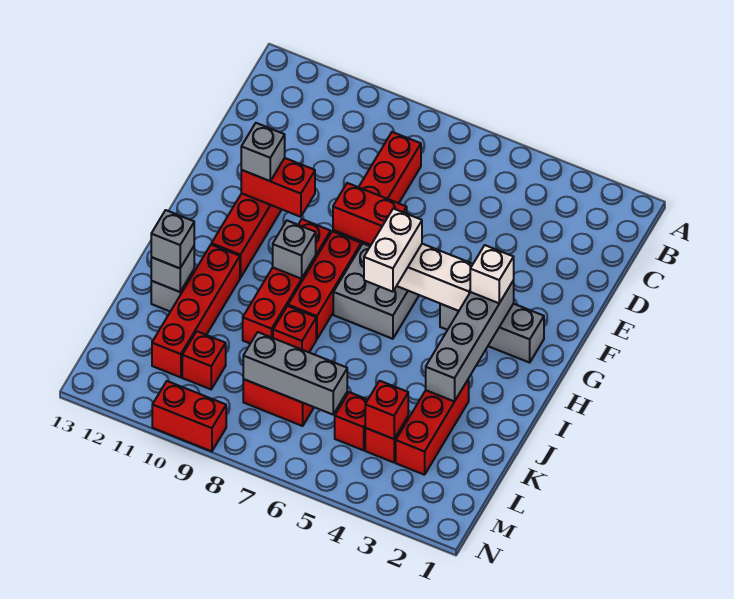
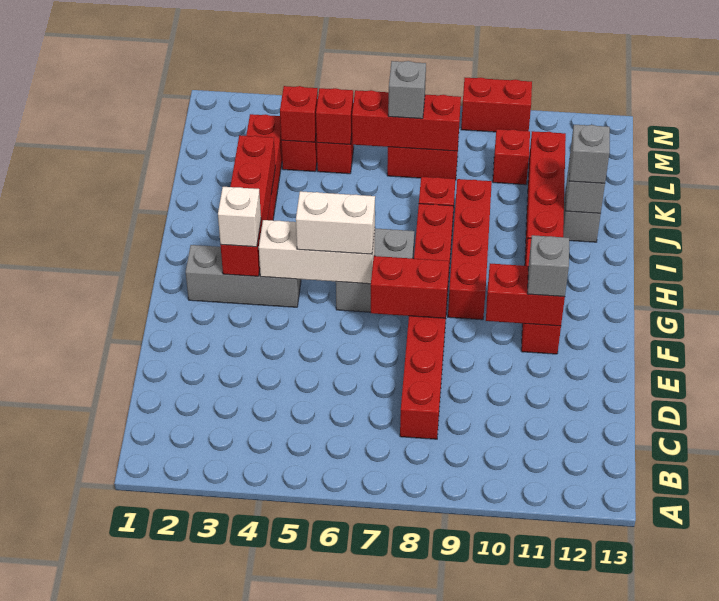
grey brick G3:J3 level 2 -> red brick G3:J3 level 2
white brick G6:H6 level 3 -> white brick G5:G6 level 3
grey brick H9 level 2 -> grey brick L7 level 3
none -> red brick L5 level 2
grey brick L6:L8 level 2 -> red brick L6:L8 level 2

